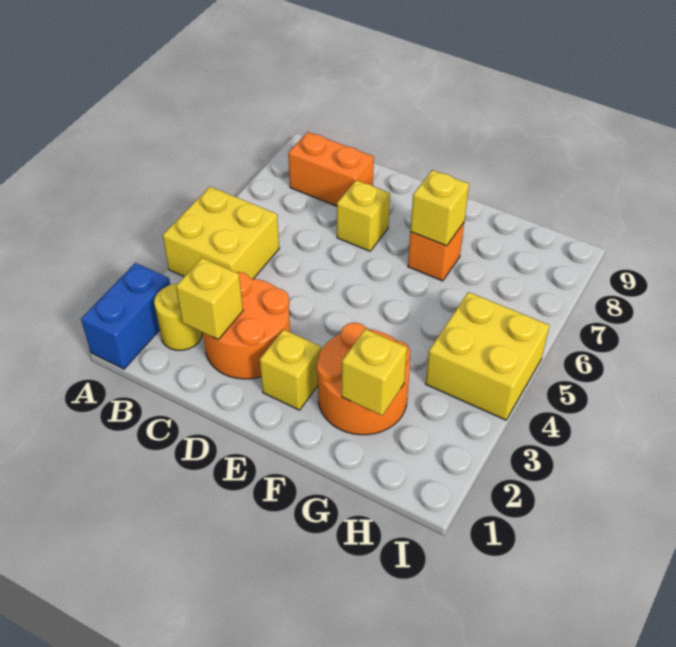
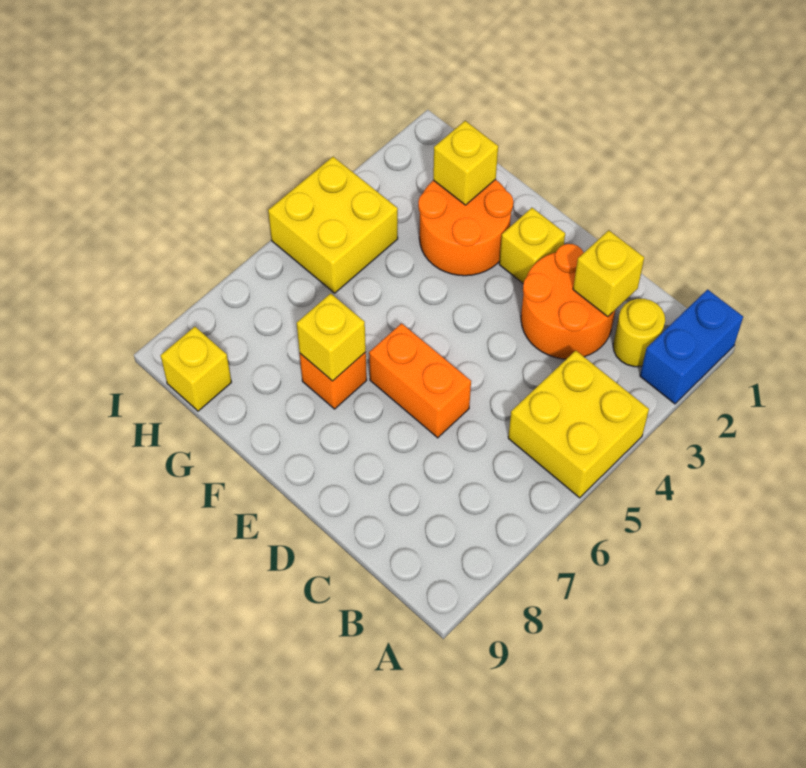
orange brick B8:C8 level 1 -> orange brick D6:E6 level 1
yellow brick D7 level 1 -> yellow brick H9 level 1

